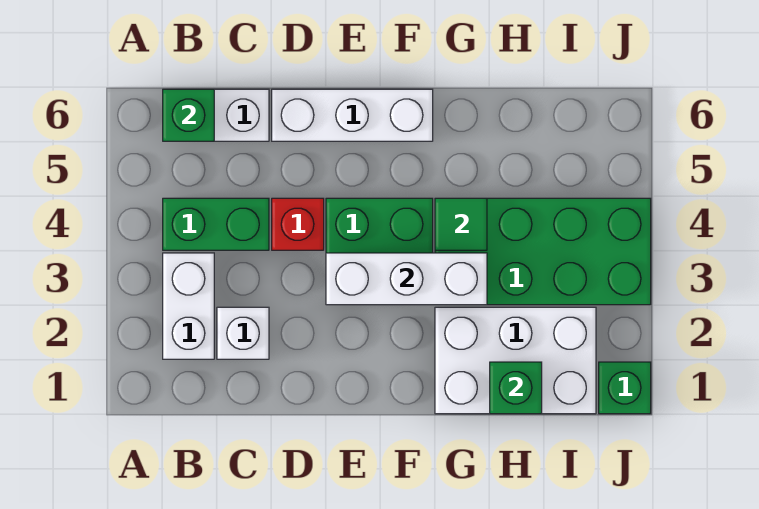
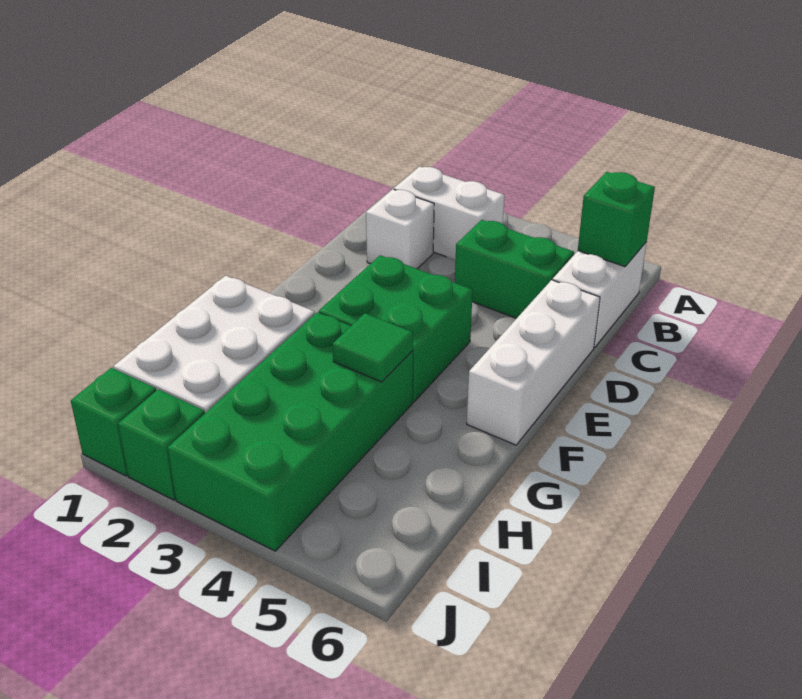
green brick B4:C4 level 1 -> green brick C4:C5 level 1
red brick D4 level 1 -> none
white brick E3:G3 level 2 -> none
green brick H1 level 2 -> green brick J2 level 1

